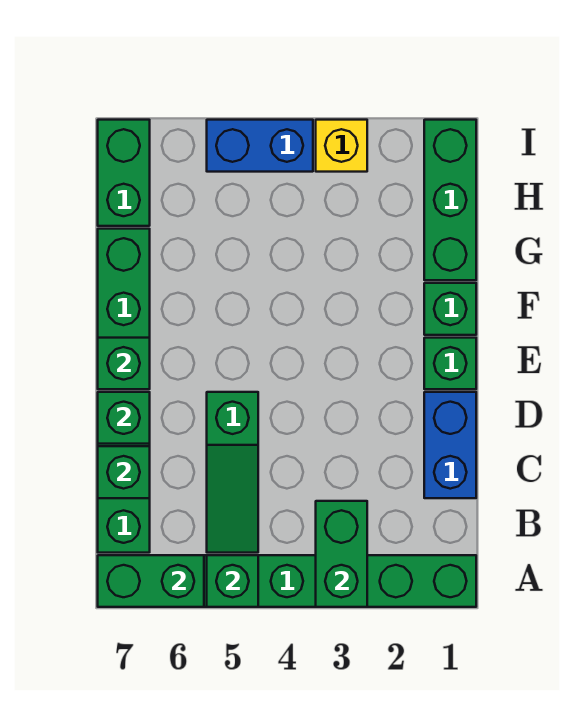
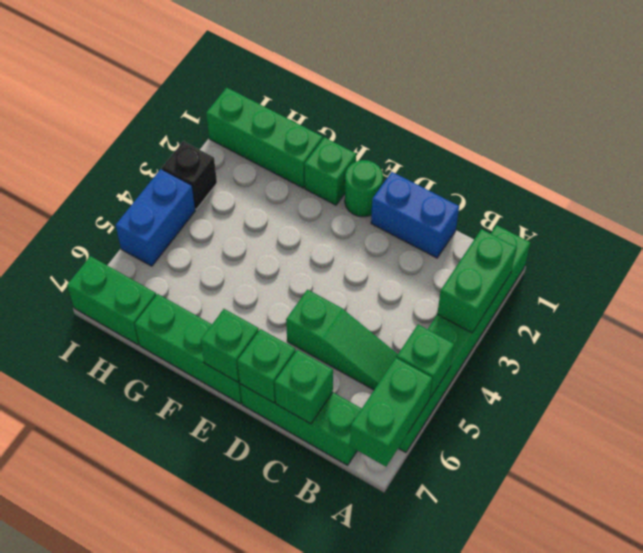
green brick A3:B3 level 2 -> green brick A2:A3 level 2
green brick E1 level 1 -> green round brick E1 level 1
yellow brick I3 level 1 -> black brick I3 level 1

